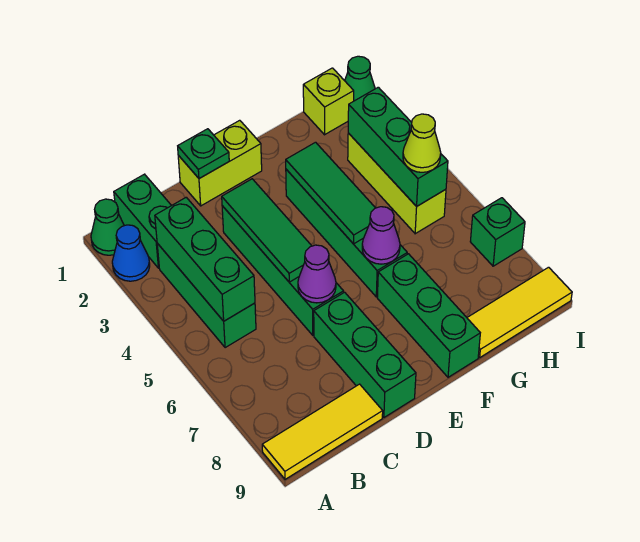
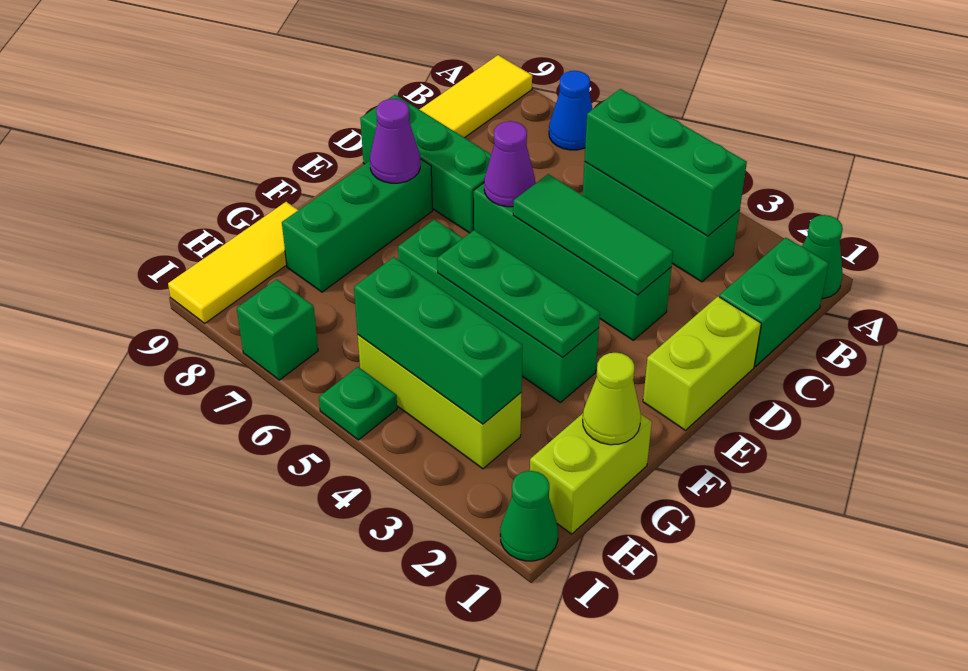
blue cone A2 level 1 -> blue cone A7 level 1
green brick B1:B2 level 1 -> green brick B1:C1 level 1
green plate D1 level 2 -> green plate I5 level 1
green tile F3:F5 level 2 -> green plate F3:F5 level 2
purple cone F6 level 2 -> purple cone E8 level 2
green brick F7:F9 level 1 -> green brick E8:G8 level 1
lime brick H1 level 1 -> lime brick G1:H1 level 1
lime cone H5 level 3 -> lime cone G1 level 2

